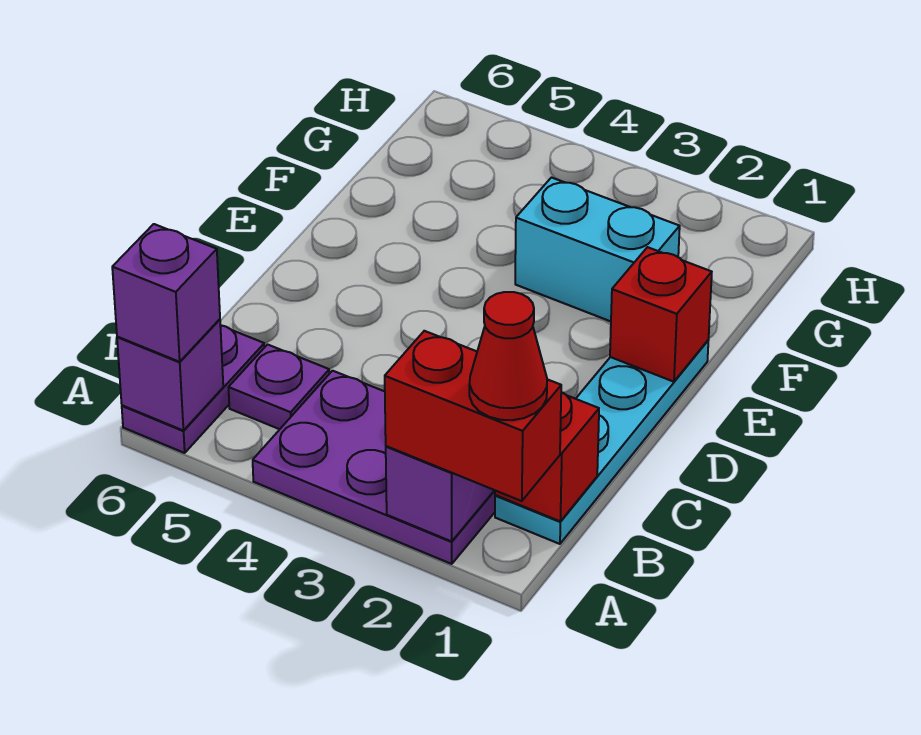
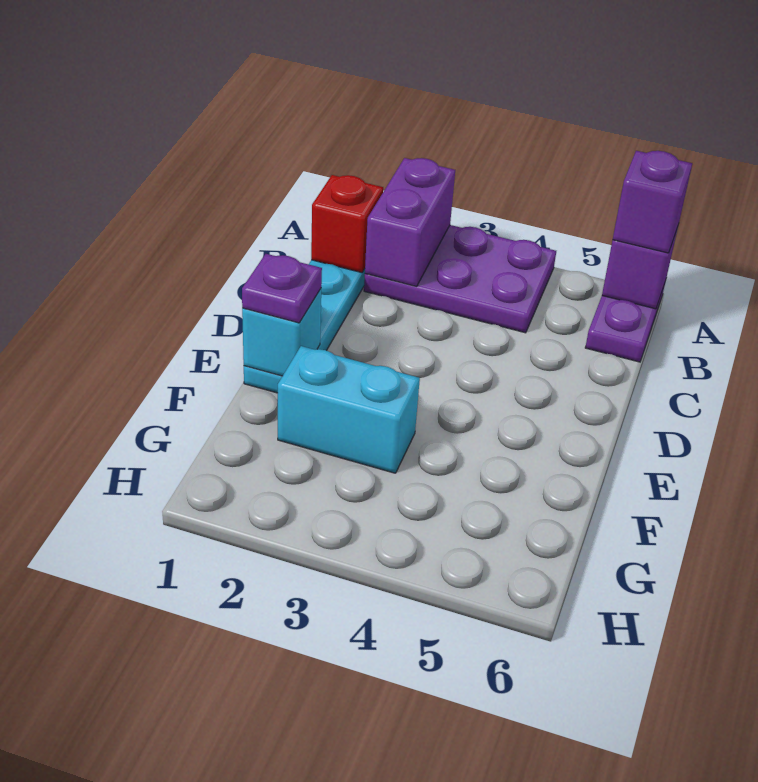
red brick A1:A2 level 3 -> none
red cone A1 level 4 -> none
purple plate B5 level 1 -> purple plate E1 level 3
red brick E1 level 2 -> cyan brick E1 level 2

